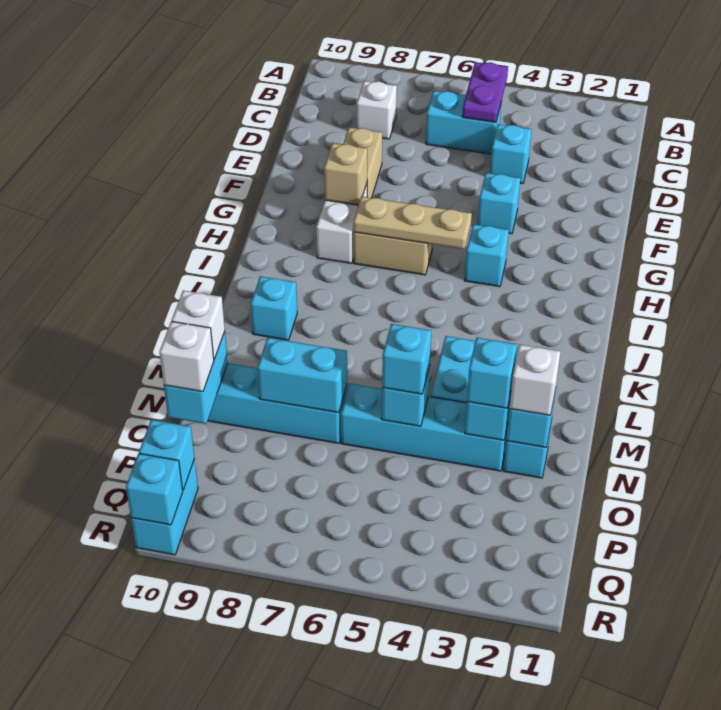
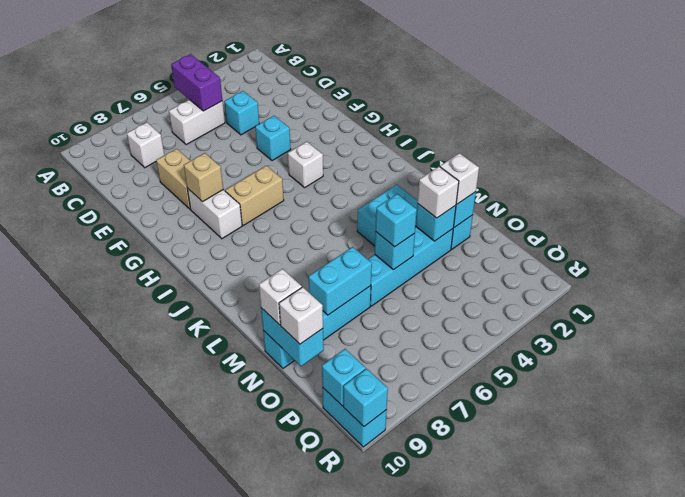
purple plate B5:C5 level 2 -> purple brick B5:C5 level 2
cyan brick C5:C6 level 1 -> white brick C5:C6 level 1
cyan brick H4 level 1 -> white brick H4 level 1
tan plate H5:H7 level 2 -> none
cyan brick K9 level 1 -> none
cyan brick N3 level 3 -> white brick N3 level 3

